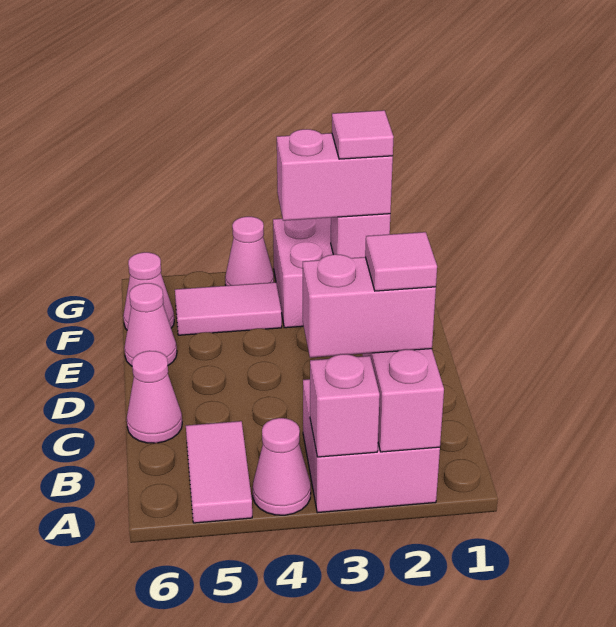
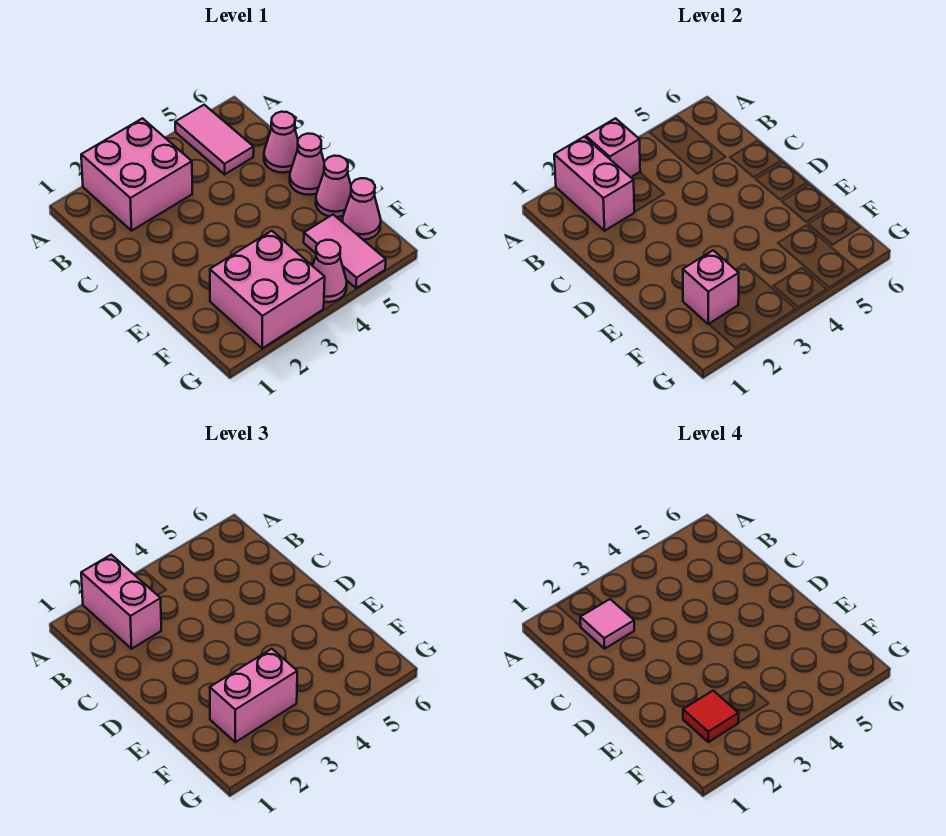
pink cone A4 level 1 -> pink cone D6 level 1
pink brick B2:B3 level 3 -> pink brick A2:B2 level 3
pink tile F2 level 4 -> red tile F2 level 4
pink tile F4:F5 level 1 -> pink tile F5:G5 level 1

